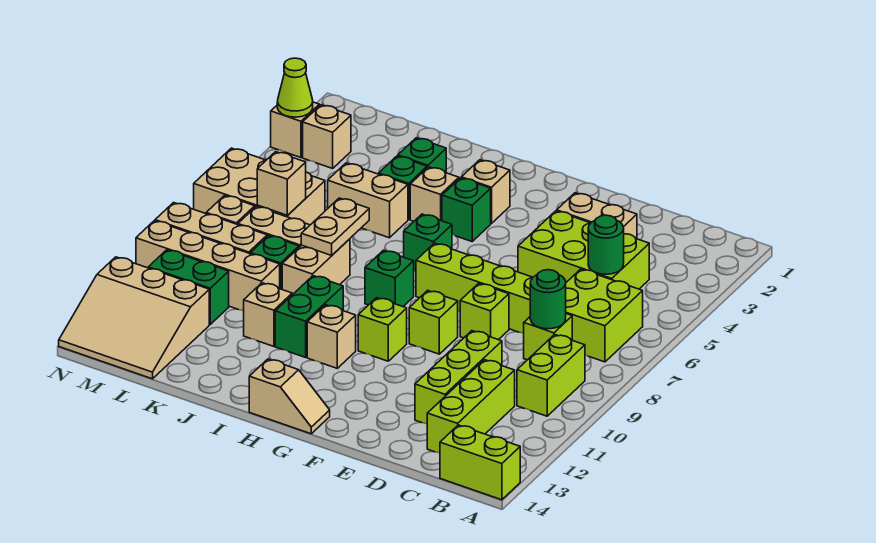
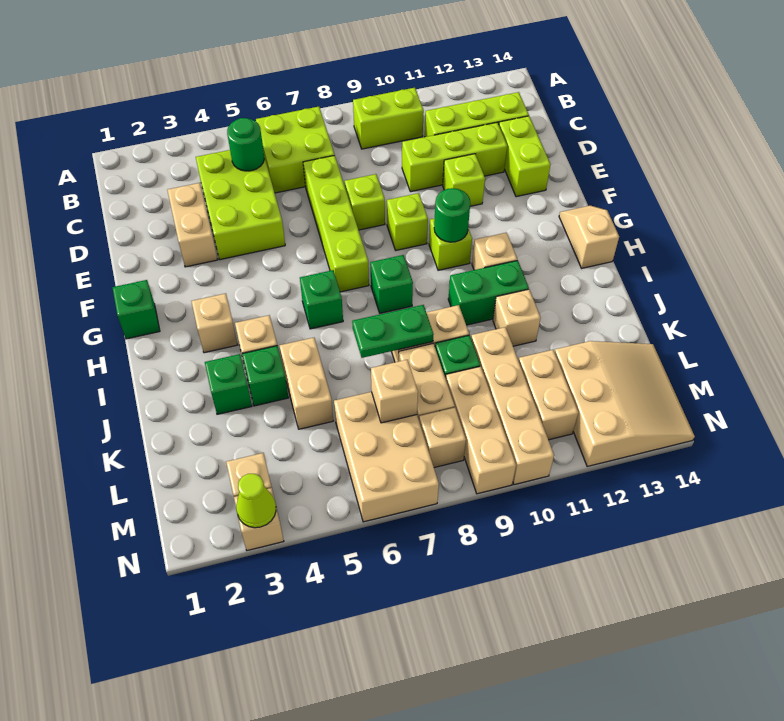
lime brick A14:B14 level 1 -> lime brick D13:E13 level 1
lime brick C8 level 1 -> lime brick E11 level 1
green round brick C8 level 2 -> green round brick G10 level 2
green brick H4 level 1 -> green brick G1 level 1
tan plate J7:J8 level 2 -> green plate J7:J8 level 2
green brick L11:M11 level 1 -> tan brick L11:M11 level 1

